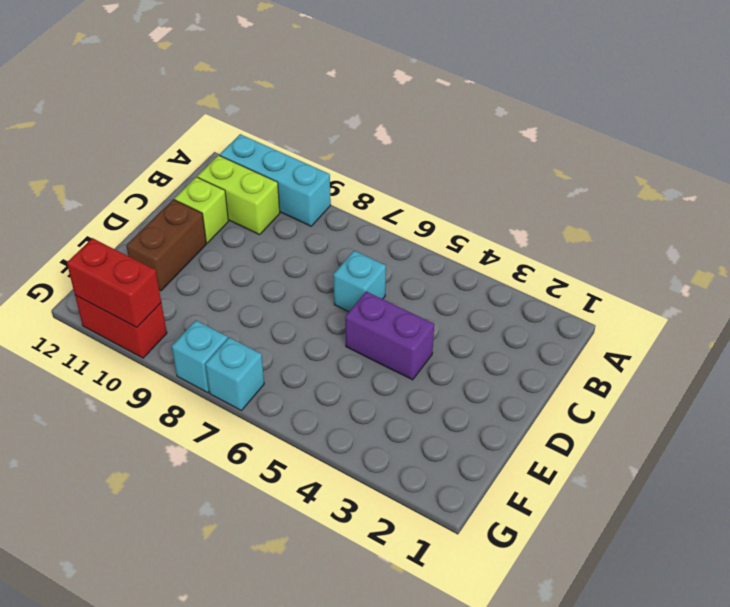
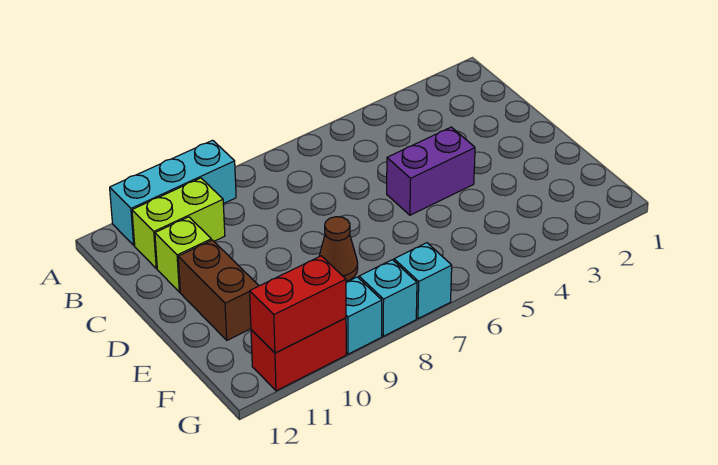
cyan brick C6 level 1 -> cyan brick G9 level 1
none -> brown cone E8 level 1

